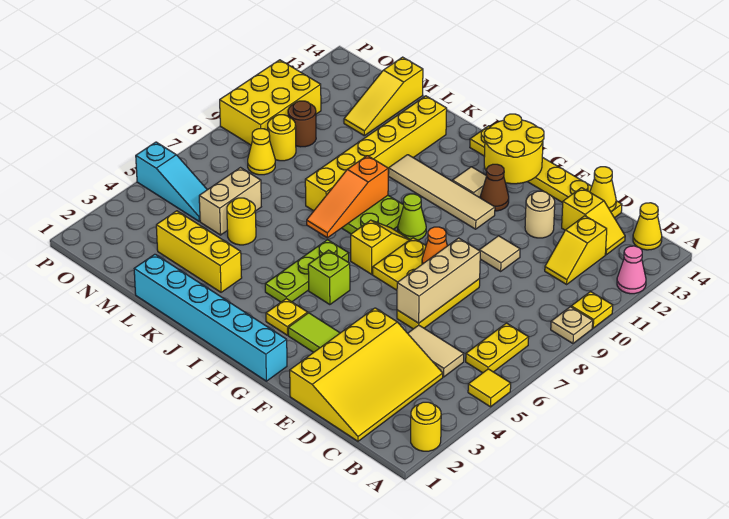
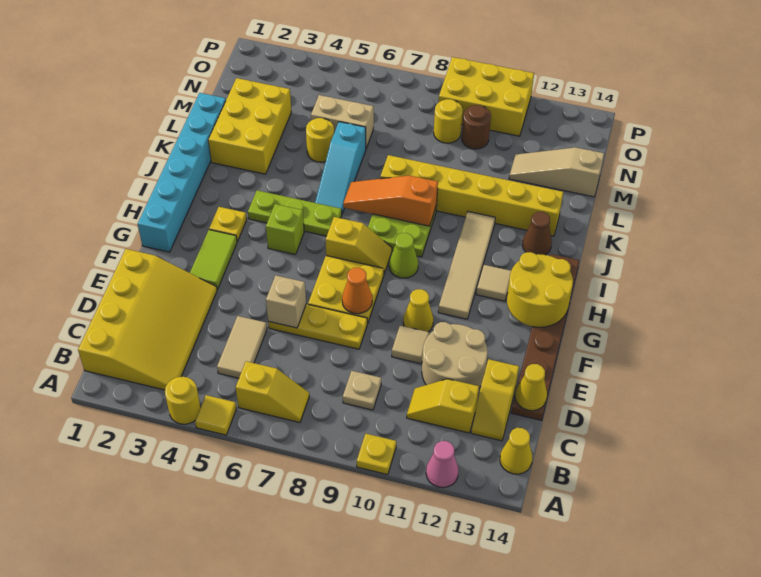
yellow round brick A2 level 1 -> yellow round brick A4 level 1
tan plate A9 level 1 -> tan plate C9 level 1
yellow plate B6:B7 level 1 -> yellow slope B6:B7 level 1 top 6
yellow slope C1:E4 level 1 top E -> yellow slope B1:E3 level 1 top 1
yellow plate D14:I14 level 1 -> brown plate D14:I14 level 1
tan brick E6:E8 level 2 -> tan brick E6 level 2
tan round brick E12 level 1 -> tan round brick D11:E12 level 1
brown cone G12 level 1 -> brown cone J13 level 1
yellow brick K3:M3 level 1 -> yellow brick K2:M3 level 1
yellow slope M12:M14 level 1 top 14 -> tan slope M12:M14 level 1 top 14
cyan slope N5:P5 level 1 top P -> cyan slope J6:L6 level 1 top L
yellow cone N8 level 1 -> yellow cone F10 level 1

